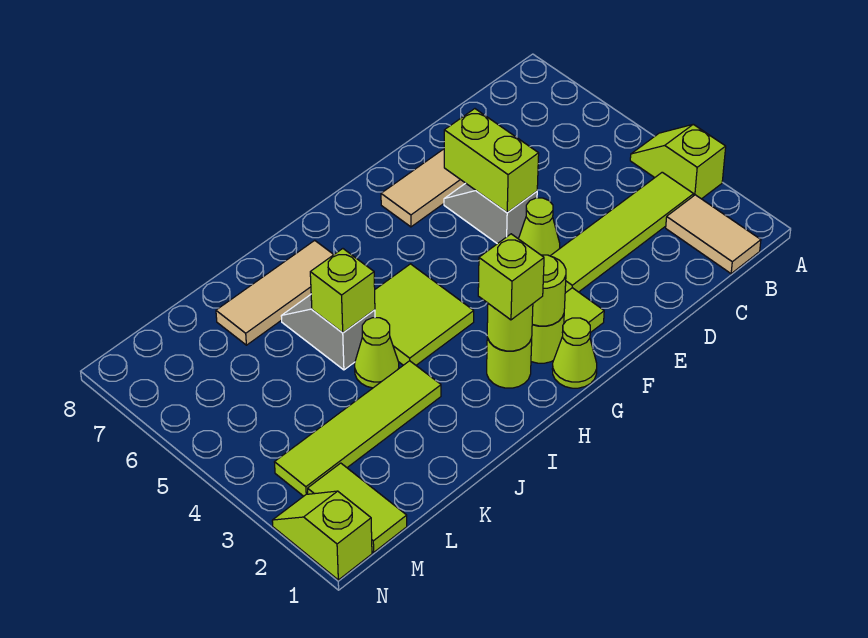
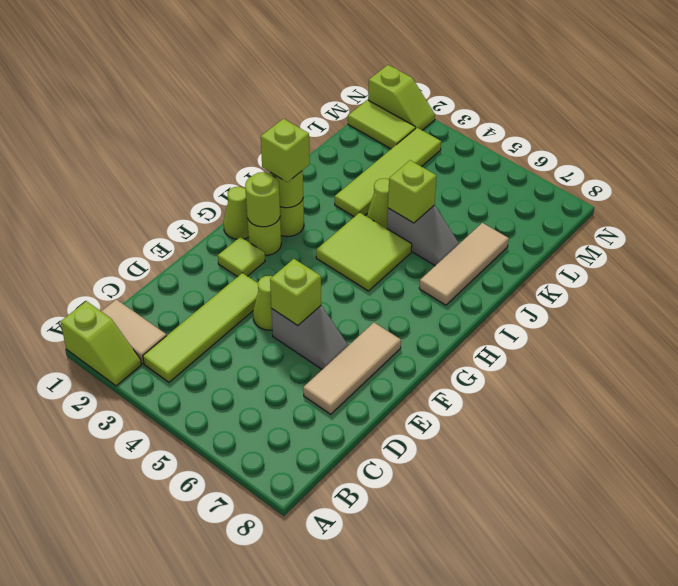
lime slope A3:A4 level 1 top 3 -> lime slope A1:A2 level 1 top 1
lime brick E5:E6 level 2 -> lime brick E5 level 2

